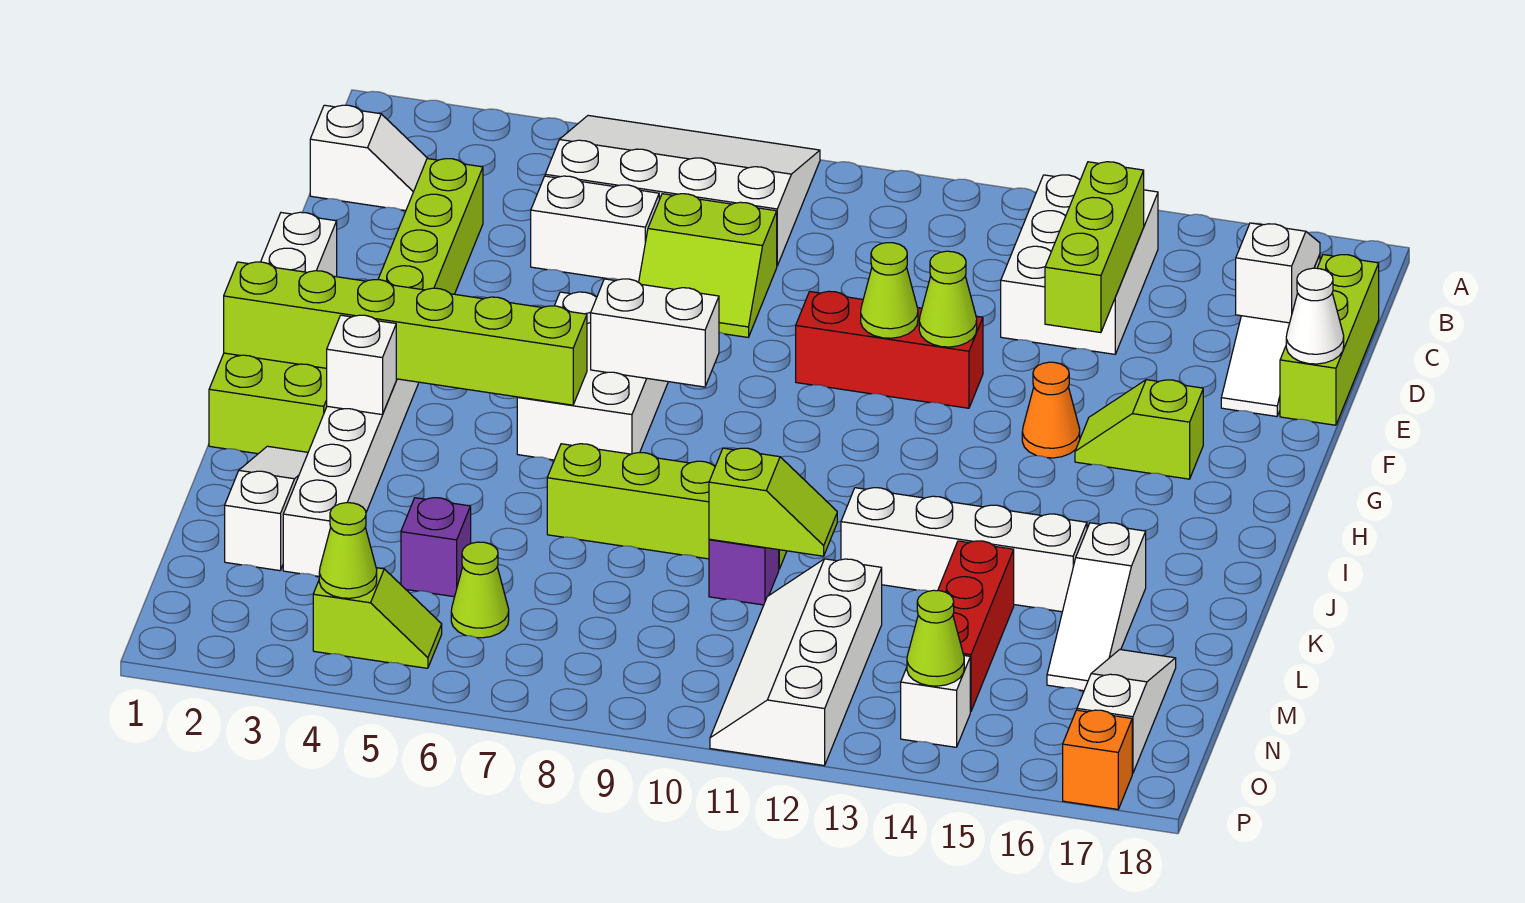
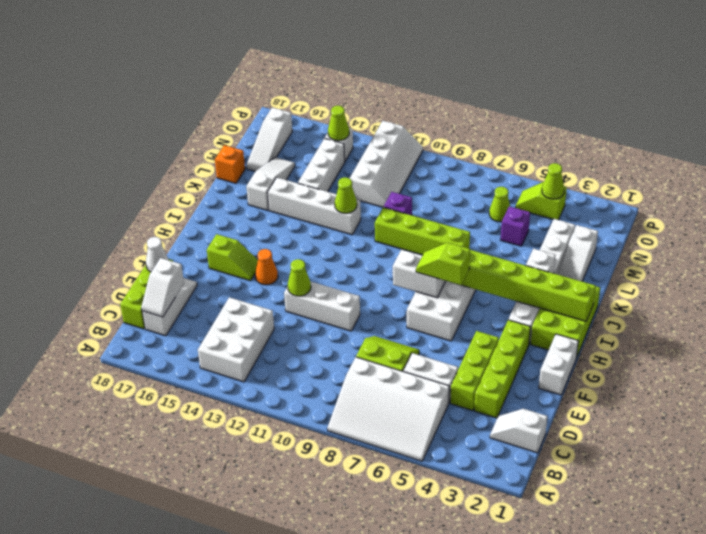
lime brick C14:E14 level 2 -> lime brick D4:F4 level 1
red brick F10:F12 level 1 -> white brick F10:F12 level 1
lime cone F11 level 2 -> lime cone K12 level 2
lime slope L10:L11 level 2 top 10 -> lime slope H6:H7 level 3 top 6
red brick L14:N14 level 1 -> white brick L14:N14 level 1
orange brick P17 level 1 -> orange brick L18 level 1

